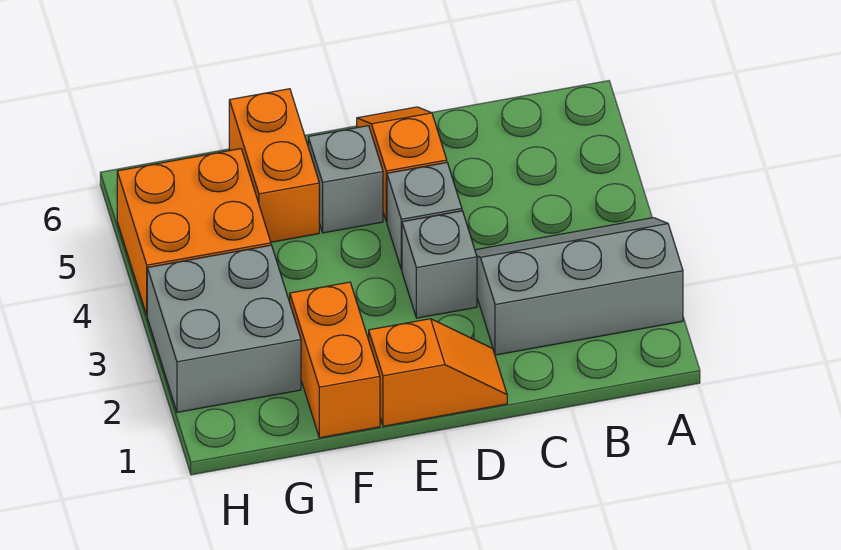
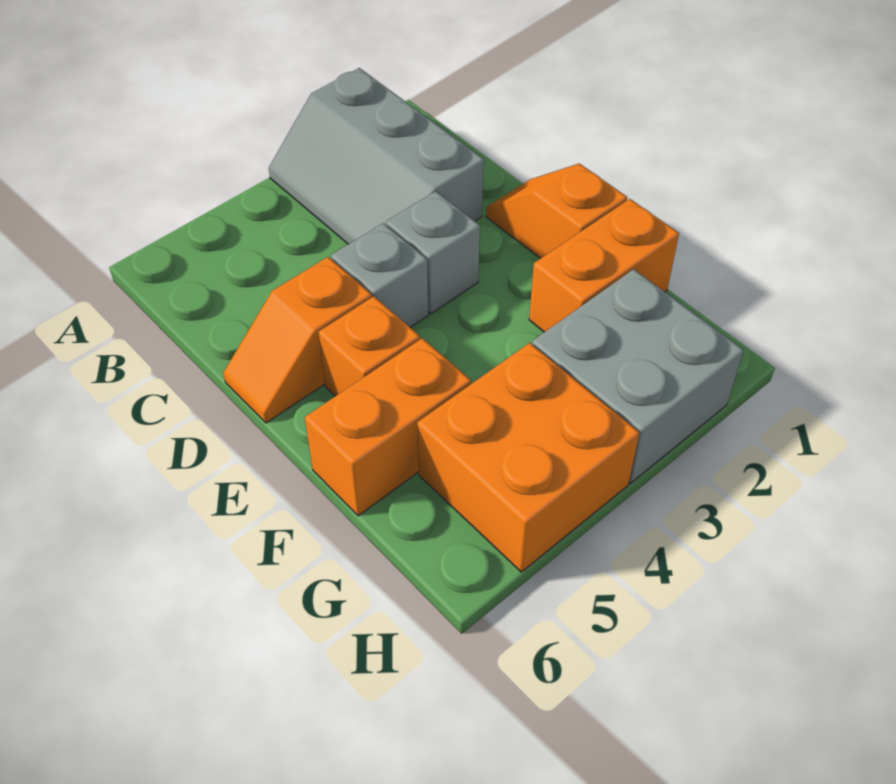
grey brick E5 level 1 -> orange brick E5 level 1

